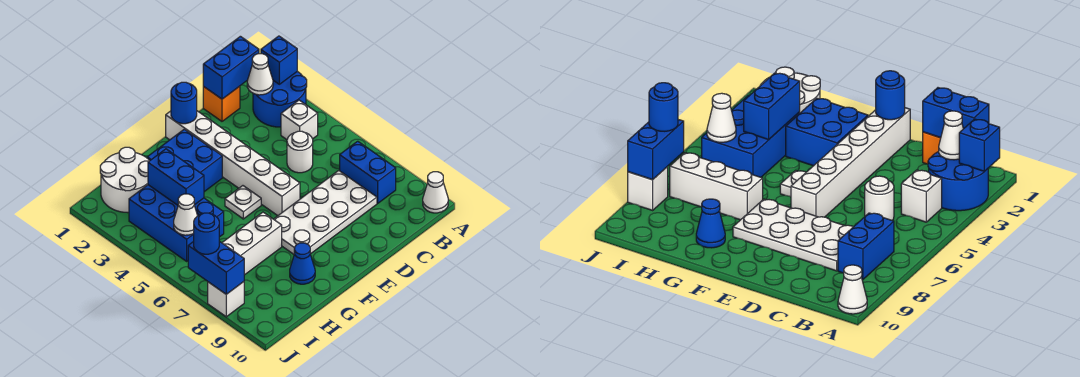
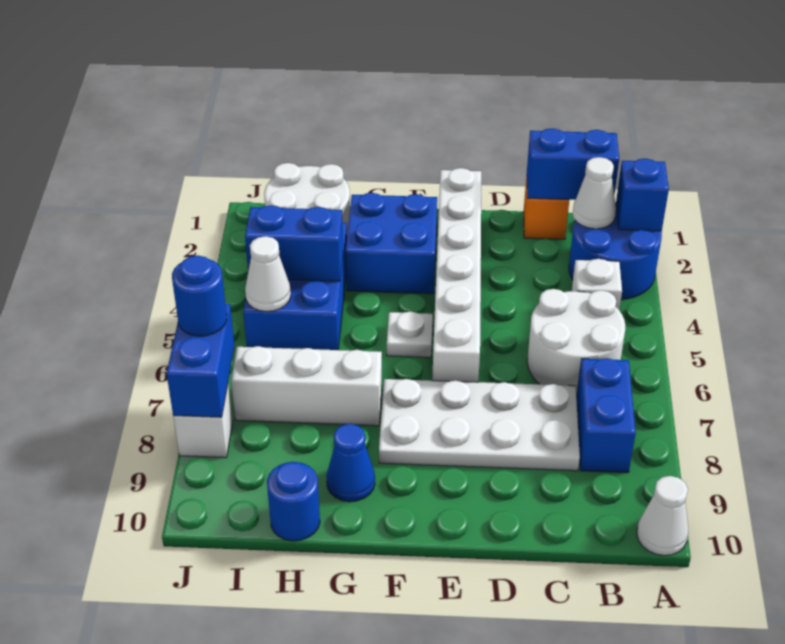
white round brick C5 level 1 -> white round brick B5:C6 level 1
blue round brick E1 level 2 -> blue round brick H10 level 1
blue brick H3:H4 level 2 -> blue brick H4:I4 level 2

